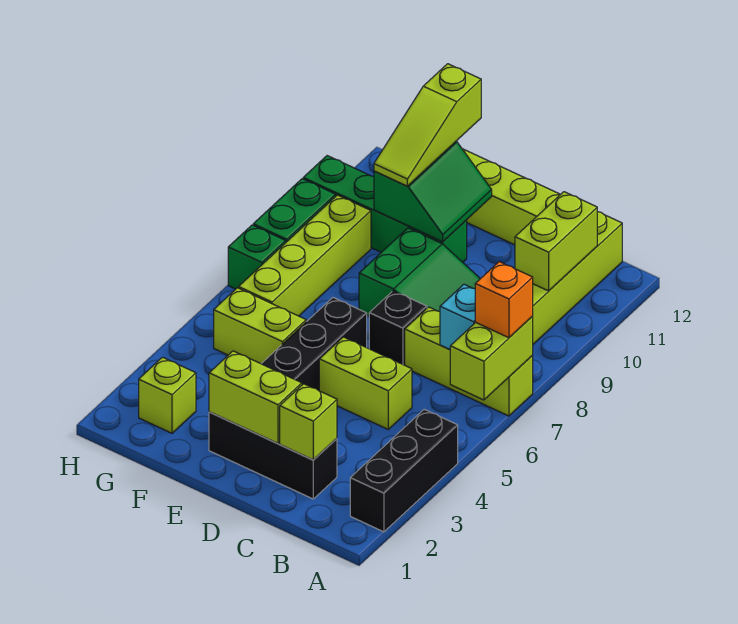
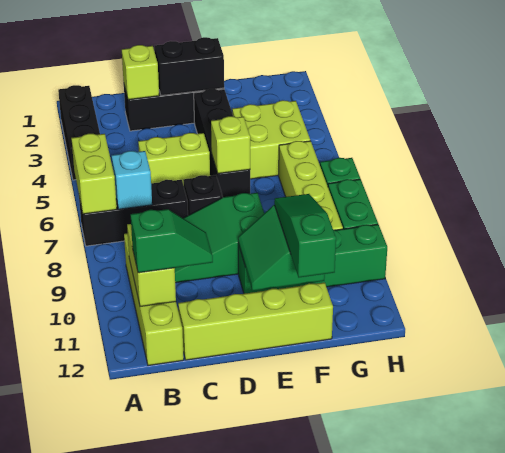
lime brick A7:C7 level 1 -> black brick A7:C7 level 1
orange brick A7 level 3 -> none
none -> green slope B11:C11 level 3 top B
lime brick D2:E2 level 2 -> black brick D2:E2 level 2
lime brick F5:G5 level 1 -> lime brick F4:G5 level 1
lime slope F10:F12 level 3 top 12 -> green slope F10:F12 level 3 top 12
lime brick G2 level 1 -> lime brick E6 level 2

